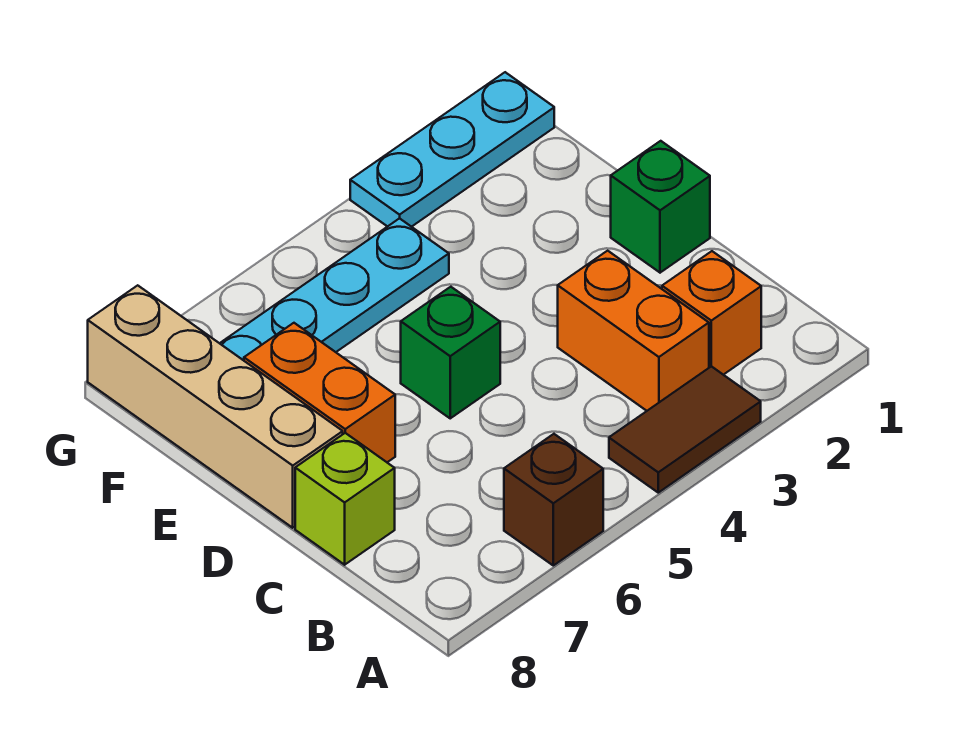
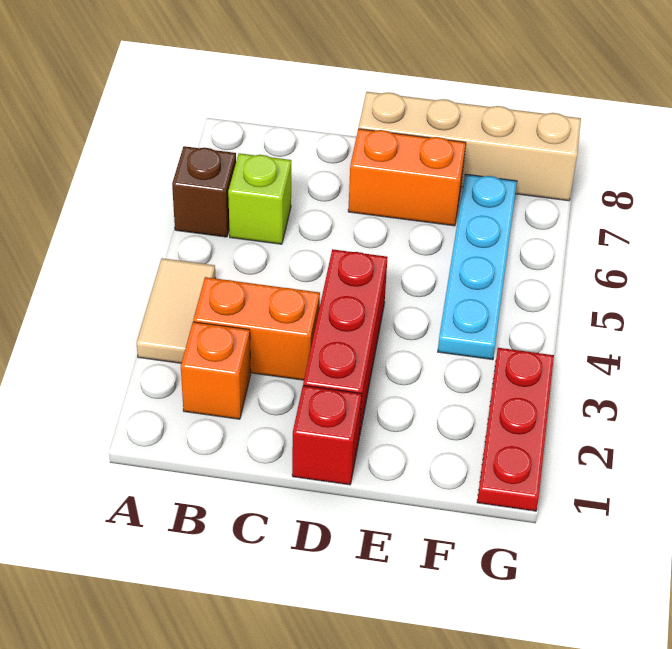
brown tile A3:A4 level 1 -> tan tile A3:A4 level 1
lime brick C8 level 1 -> lime brick B6 level 1
green brick D1 level 1 -> red brick D1 level 1
none -> red brick D2:D4 level 1
green brick D5 level 1 -> none
cyan plate G1:G3 level 1 -> red plate G1:G3 level 1

